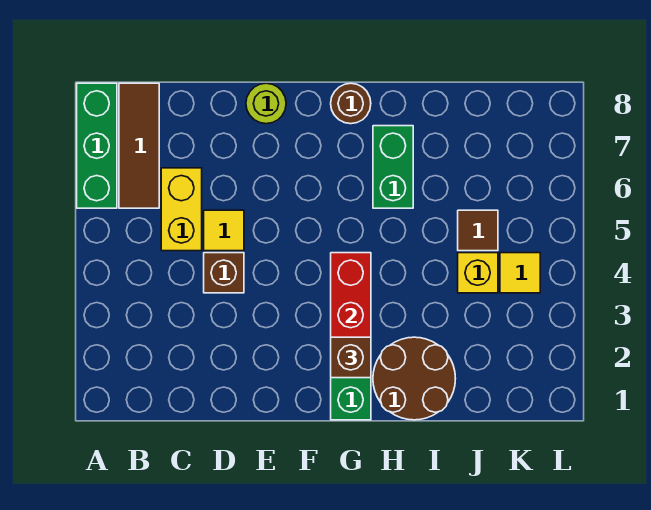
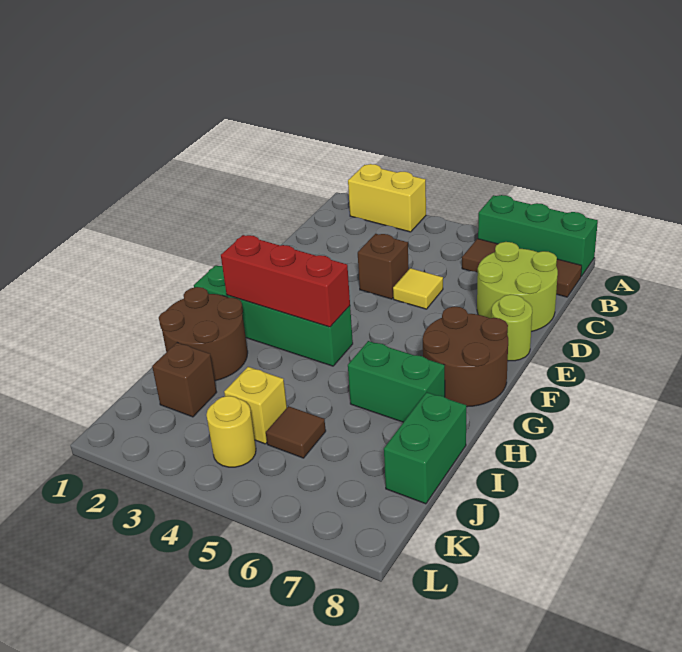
yellow brick C5:C6 level 1 -> yellow brick A2:A3 level 1
none -> lime round brick C7:D8 level 1
brown brick G2 level 3 -> brown brick J2 level 1
brown round brick G8 level 1 -> brown round brick F7:G8 level 1
none -> green brick I8:J8 level 1
yellow tile K4 level 1 -> yellow round brick K4 level 1

